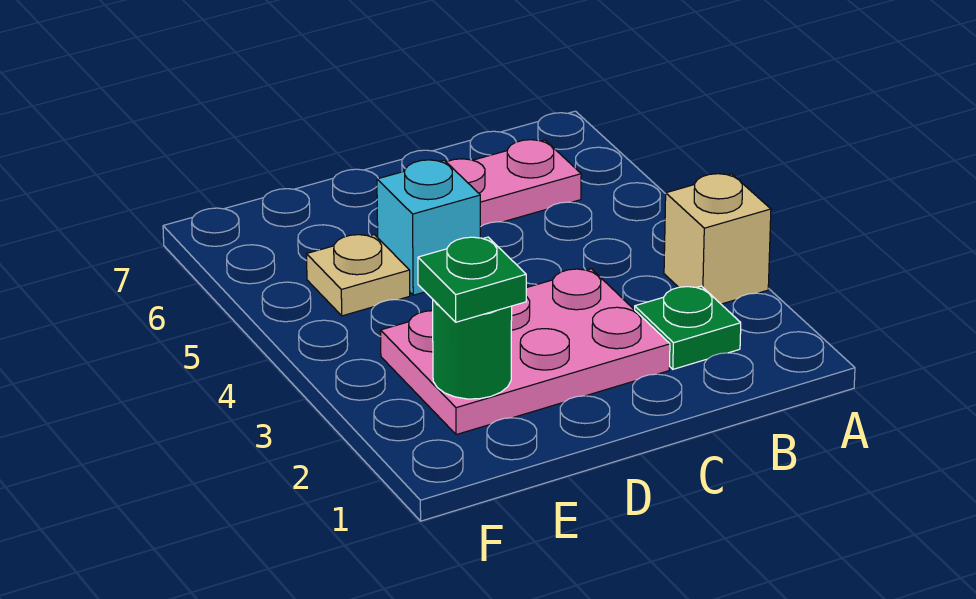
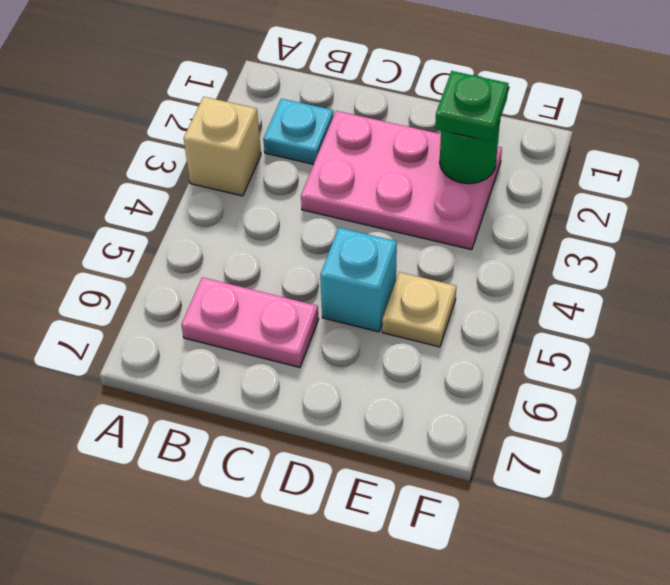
green plate B2 level 1 -> cyan plate B2 level 1

